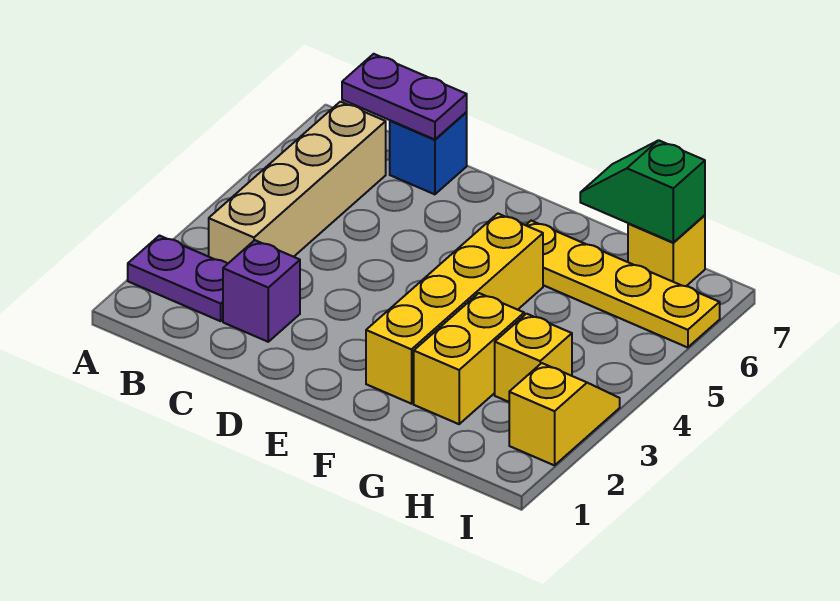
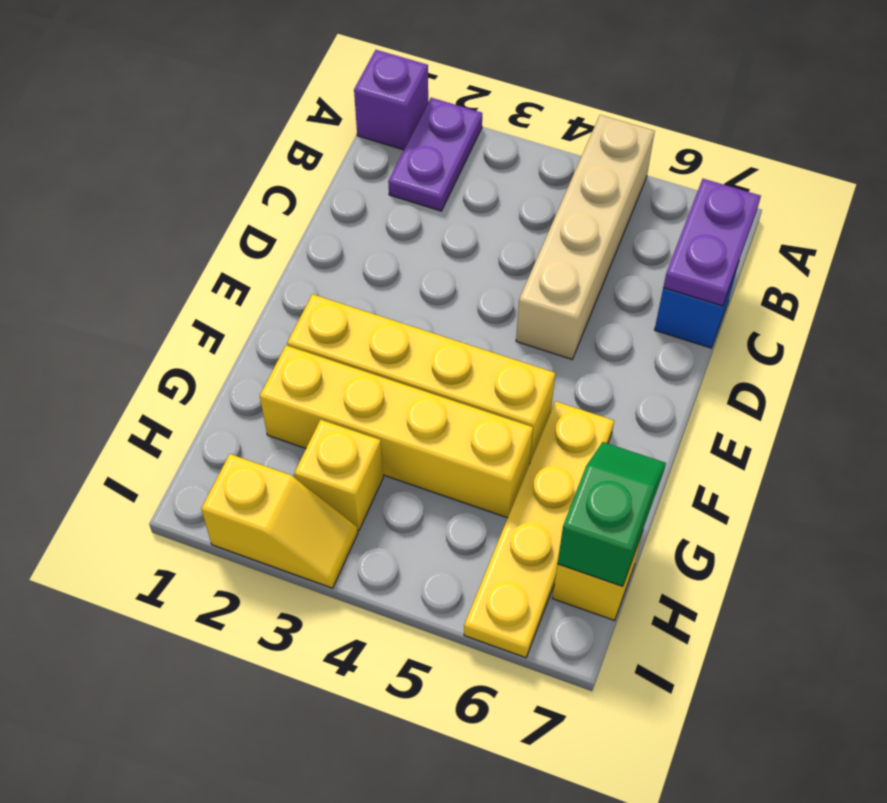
tan brick B3:B6 level 1 -> tan brick A5:D5 level 1
purple brick C2 level 1 -> purple brick A1 level 1
yellow brick G2:G3 level 1 -> yellow brick G2:G5 level 1

